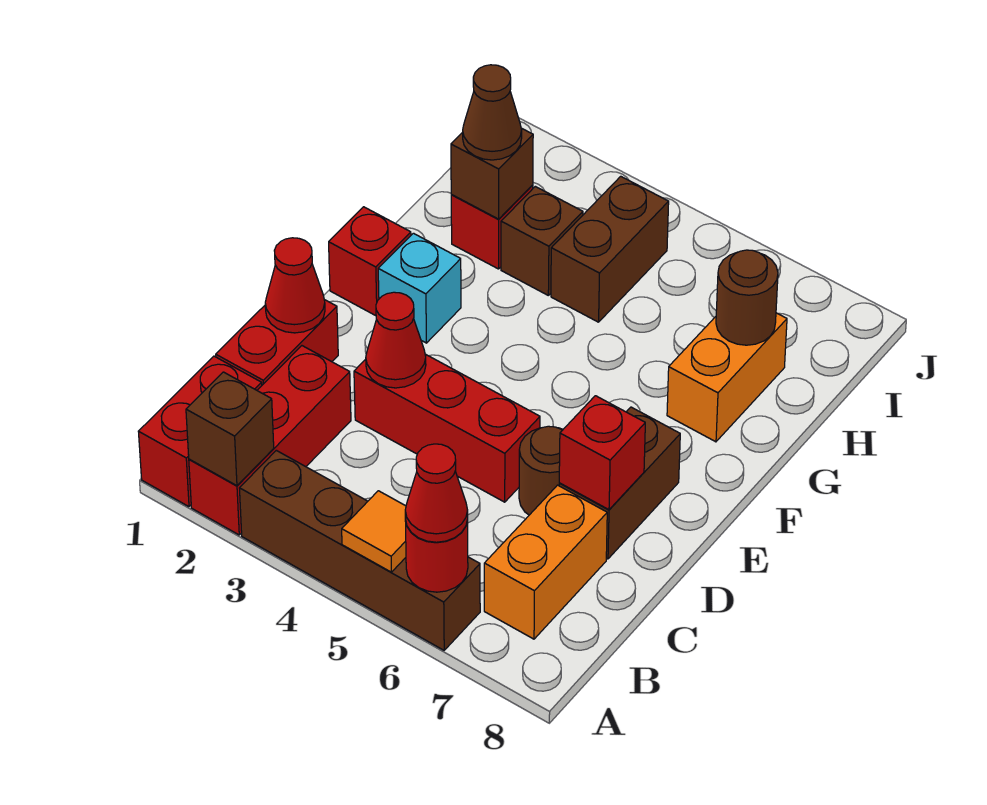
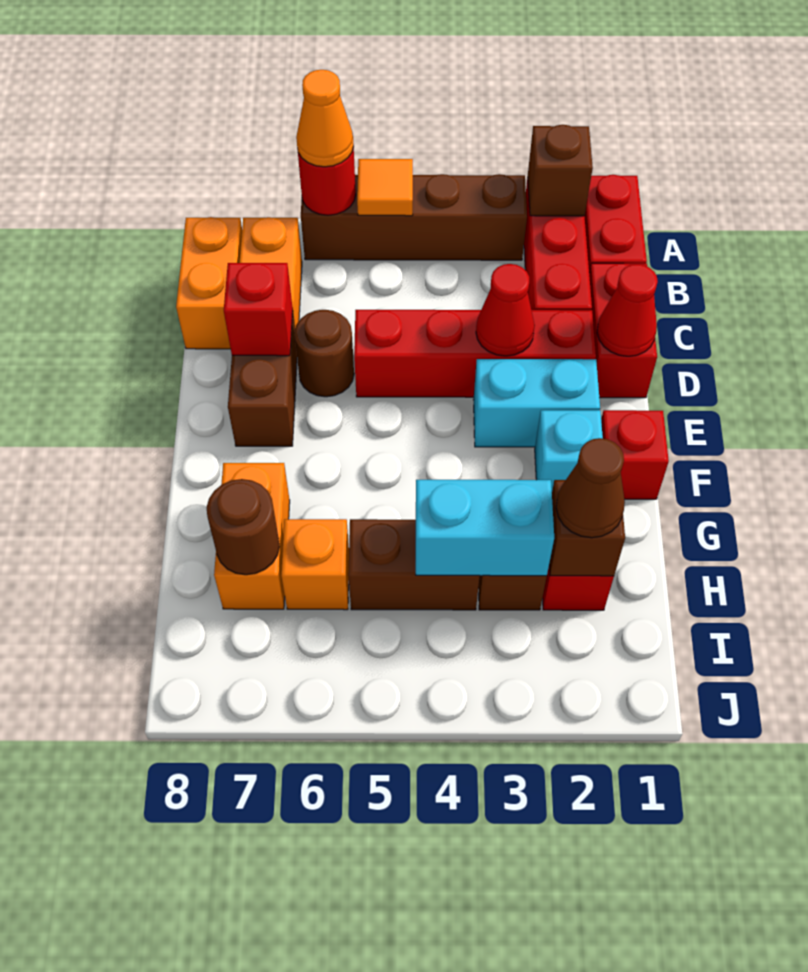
red cone A6 level 3 -> orange cone A6 level 3
none -> orange brick B8:C8 level 1
red brick D3:D5 level 1 -> red brick D2:D5 level 1
none -> cyan brick E2:E3 level 1
none -> cyan brick H3:H4 level 2
brown brick H4:I4 level 1 -> brown brick H4:H5 level 1
none -> orange brick H6 level 1

